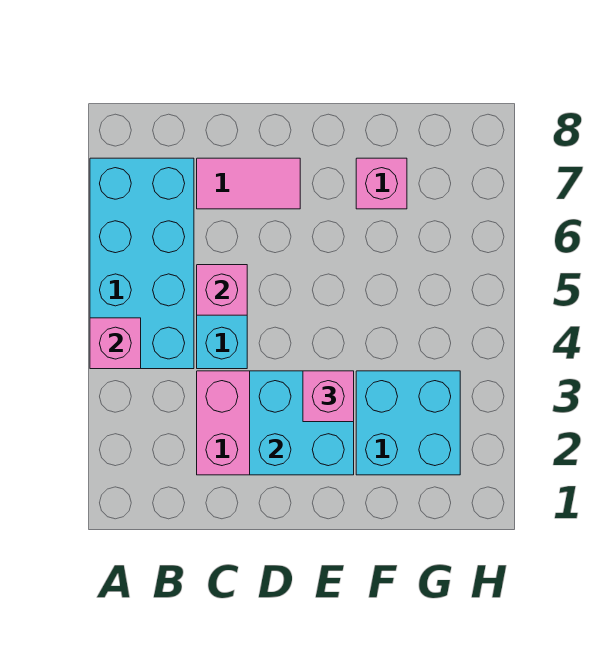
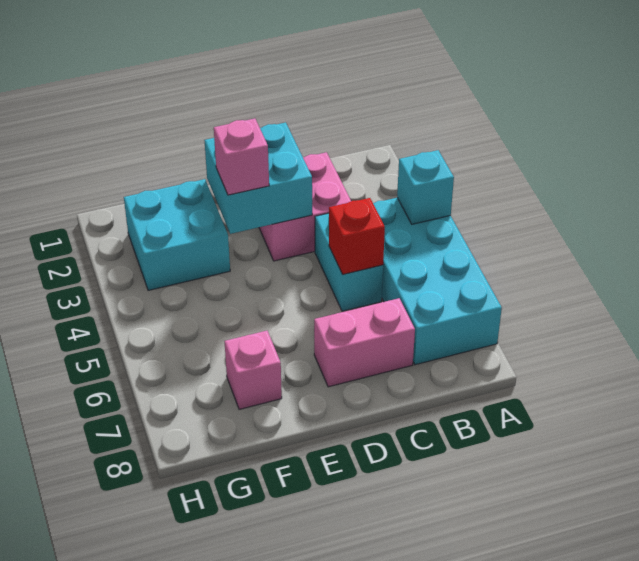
pink brick A4 level 2 -> cyan brick A4 level 2
pink brick C5 level 2 -> red brick C5 level 2
pink tile C7:D7 level 1 -> pink brick C7:D7 level 1

